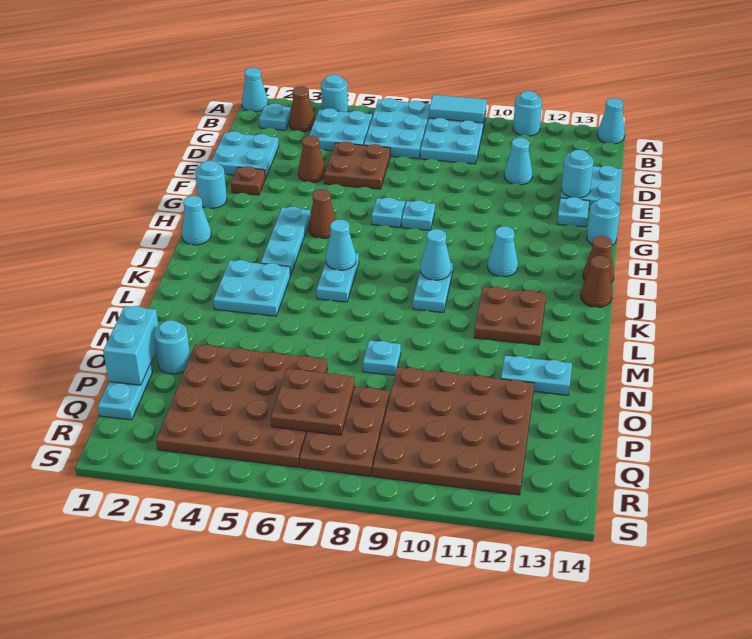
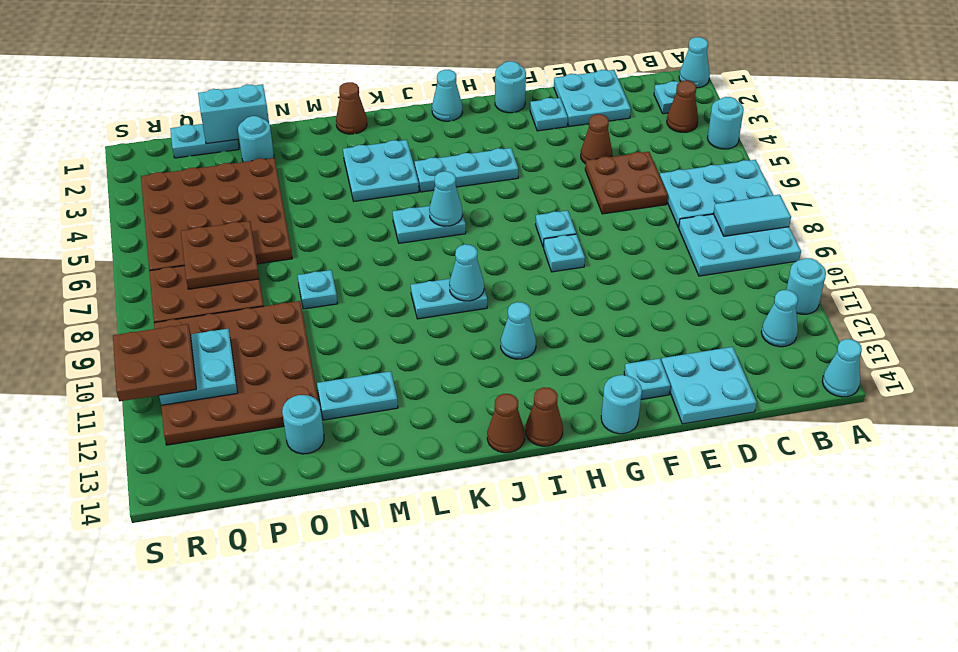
cyan tile A8:A9 level 2 -> cyan tile A8:B8 level 2
cyan plate B4:C5 level 1 -> cyan plate Q10:R11 level 2
cyan cone D11 level 1 -> cyan cone B12 level 1
cyan round brick E13 level 2 -> cyan round brick O13 level 1
brown plate F2 level 1 -> cyan plate F2 level 1
brown cone H5 level 1 -> brown cone L1 level 1
brown plate K11:L12 level 1 -> brown plate R10:S11 level 3
cyan plate N12:N13 level 1 -> cyan plate M12:N12 level 1

